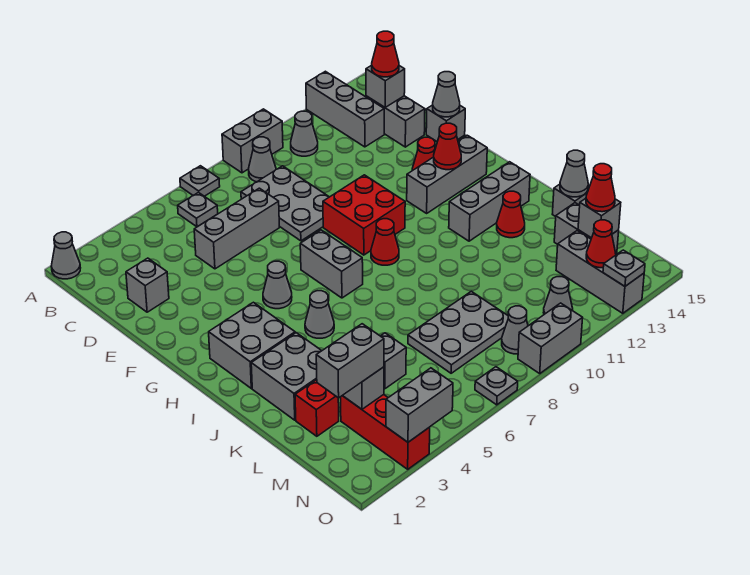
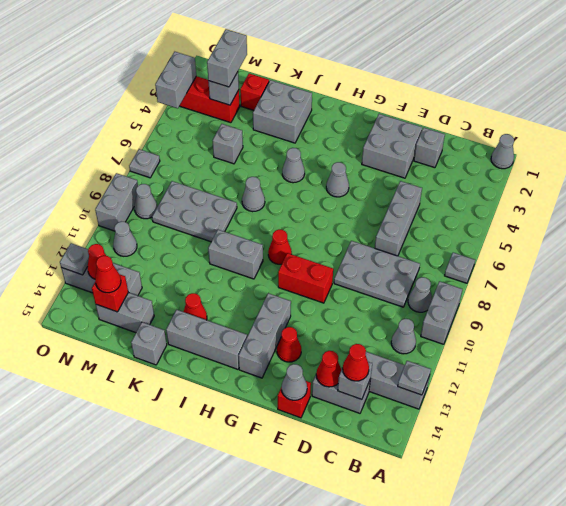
grey plate B6 level 1 -> grey plate A13 level 2
grey brick E15 level 1 -> red brick E15 level 1
red brick F9:G10 level 1 -> red brick F10:G10 level 1
grey brick G7:H7 level 1 -> grey brick I10:J10 level 1
red cone G13 level 2 -> red cone D14 level 2
grey brick H2:I3 level 1 -> grey brick E2:F3 level 1
grey brick I12:I14 level 1 -> grey brick H14:J14 level 1
grey cone K15 level 2 -> grey cone J7 level 1
grey plate L7:M9 level 1 -> grey plate K8:M9 level 1
grey brick M14 level 2 -> red brick M14 level 2

